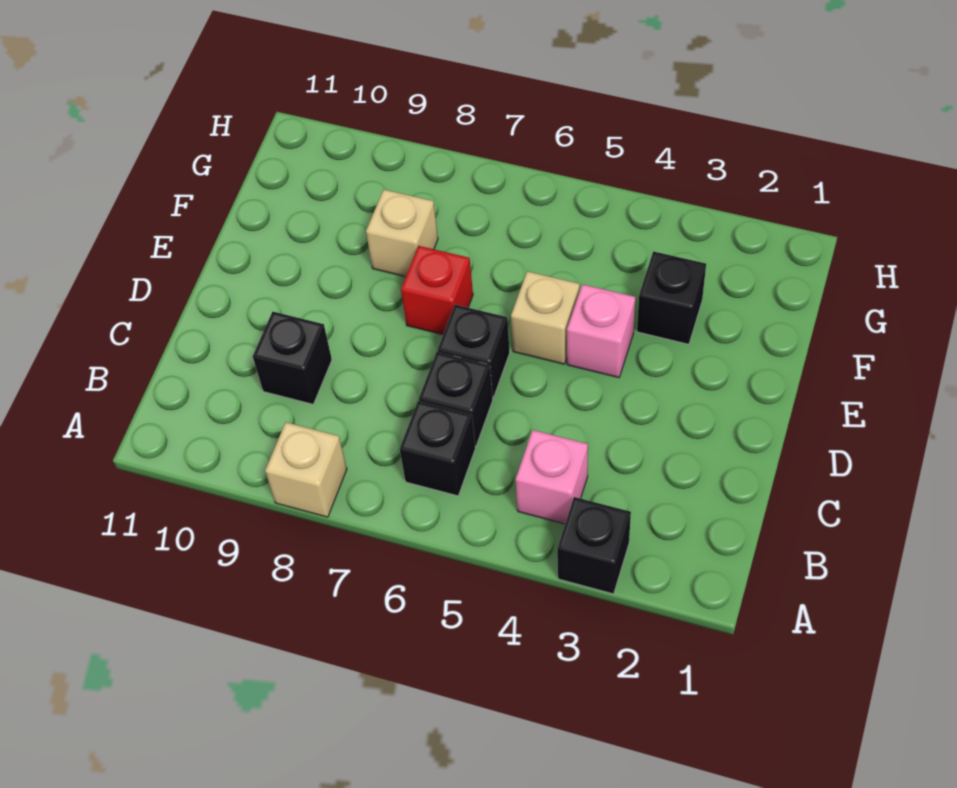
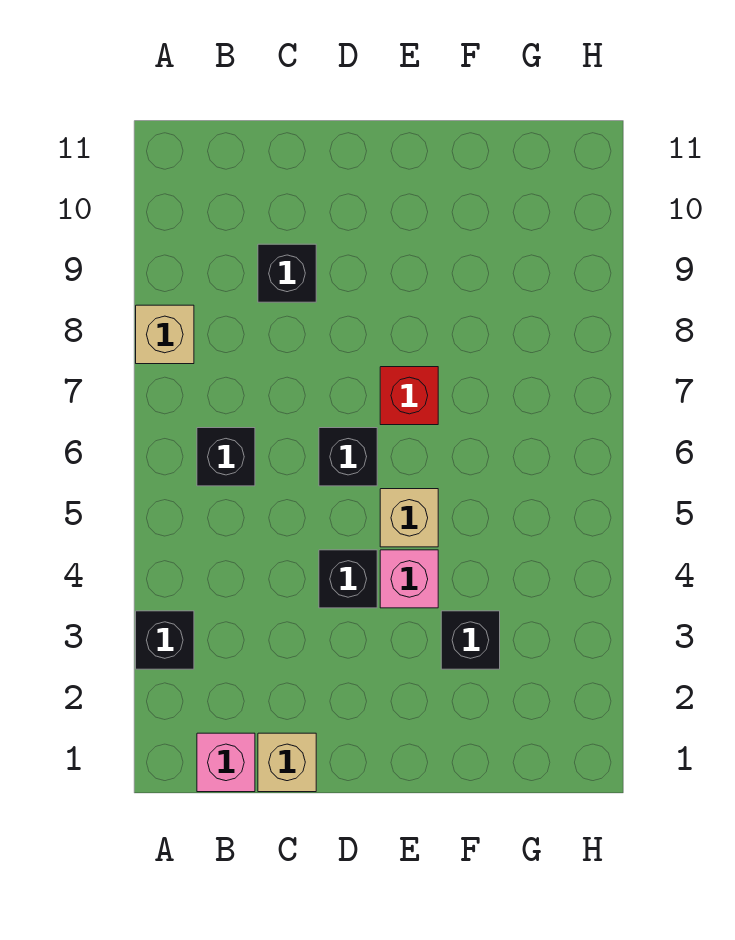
pink brick B4 level 1 -> pink brick B1 level 1
black brick C6 level 1 -> black brick D4 level 1
tan brick F8 level 1 -> tan brick C1 level 1

